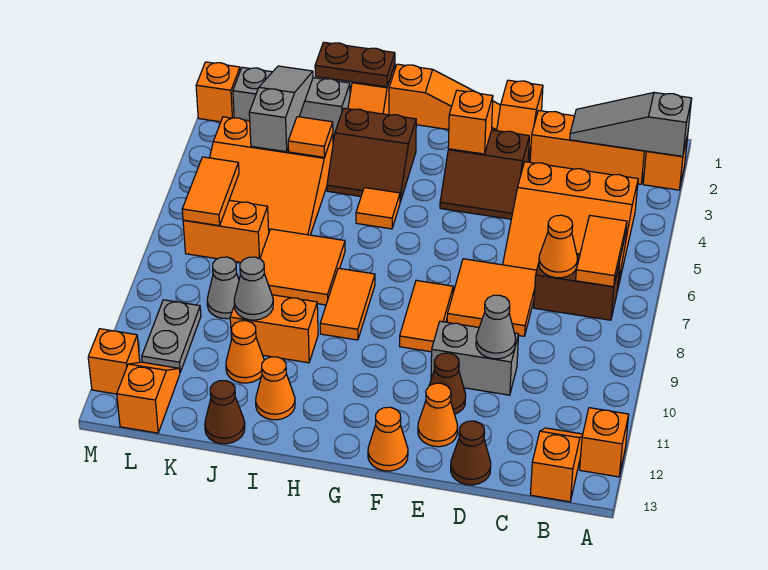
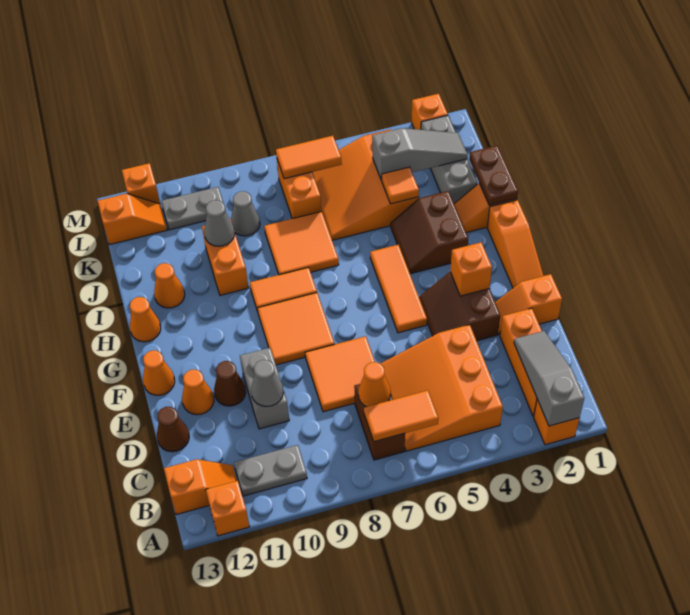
none -> grey plate B10:B11 level 1
orange tile F8:F9 level 1 -> orange tile F8:G9 level 1
orange tile H5 level 1 -> orange tile F5:H5 level 1
orange cone J11 level 1 -> orange cone H13 level 1
brown cone J13 level 1 -> none

